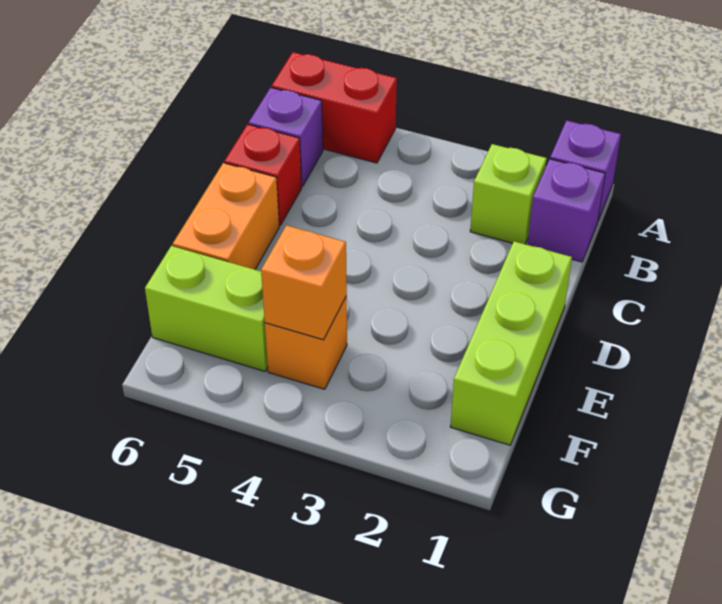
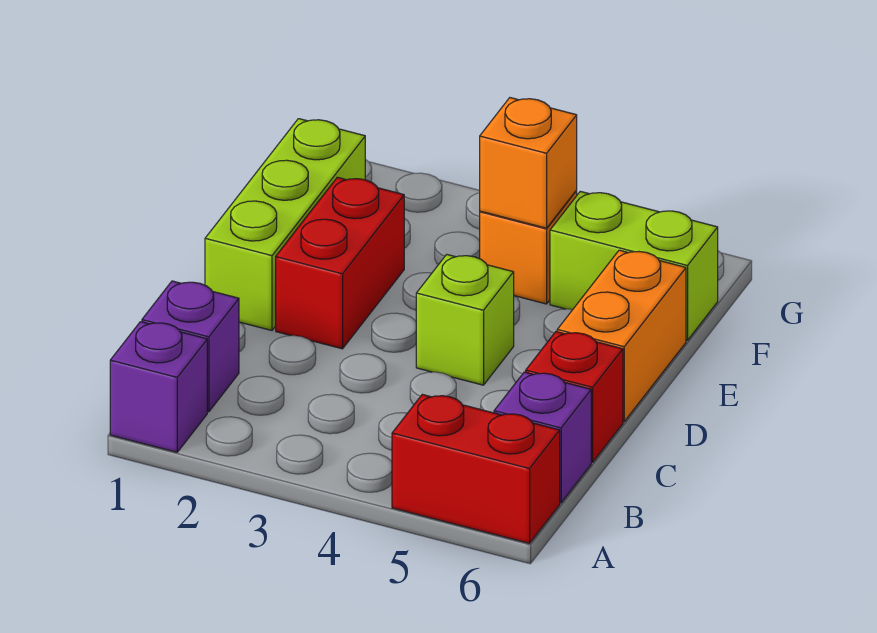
lime brick B2 level 1 -> lime brick D4 level 1
none -> red brick D2:E2 level 1

